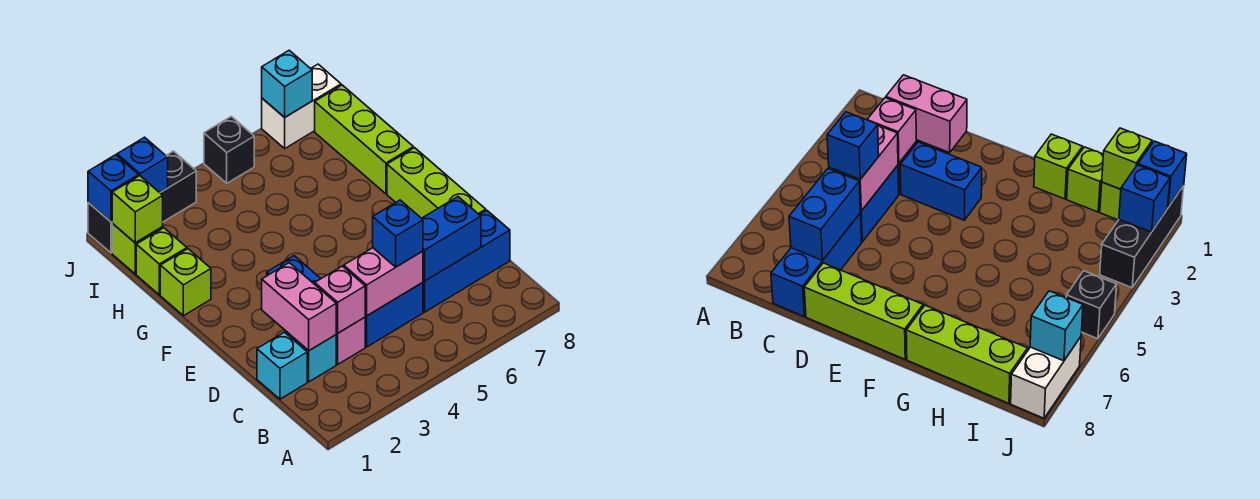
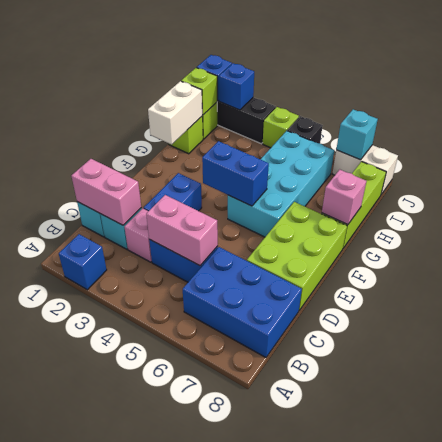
pink brick C2:D2 level 2 -> pink brick C1:C2 level 2
pink brick C3 level 2 -> pink brick G8 level 2
blue brick C5 level 3 -> blue brick A2 level 1
blue brick C6:C8 level 1 -> blue brick B6:C8 level 1
blue brick C6:C7 level 2 -> blue brick F4:F5 level 2
lime brick D8:F8 level 1 -> lime brick D7:F8 level 1
none -> cyan brick F5:I6 level 1
lime brick G1 level 1 -> lime brick J4 level 1
none -> white brick G1:H1 level 2

